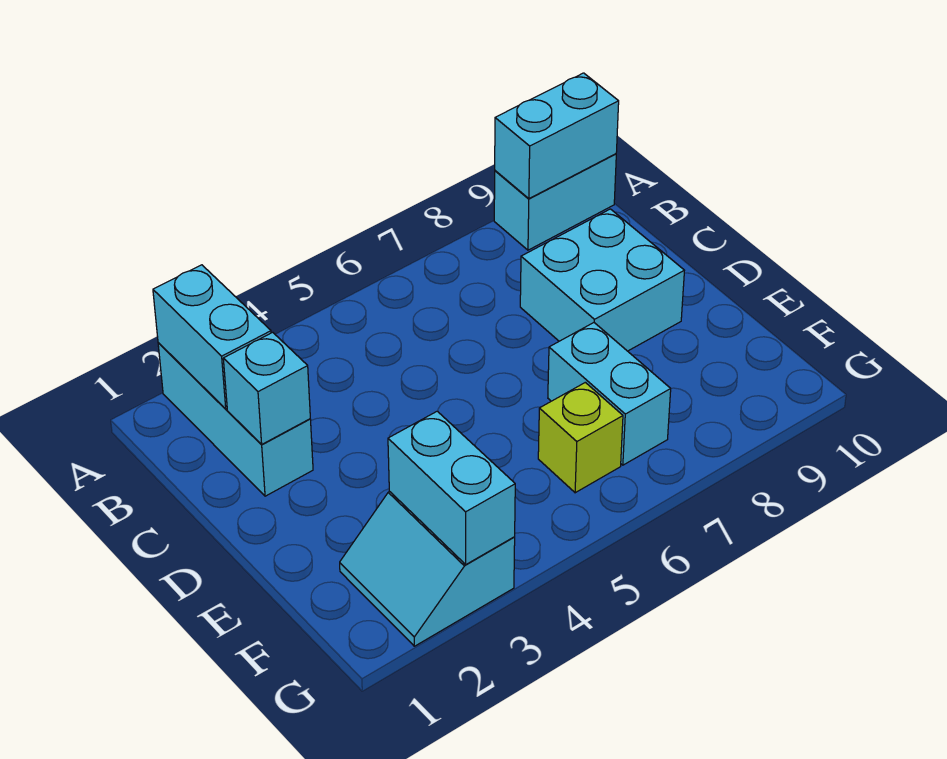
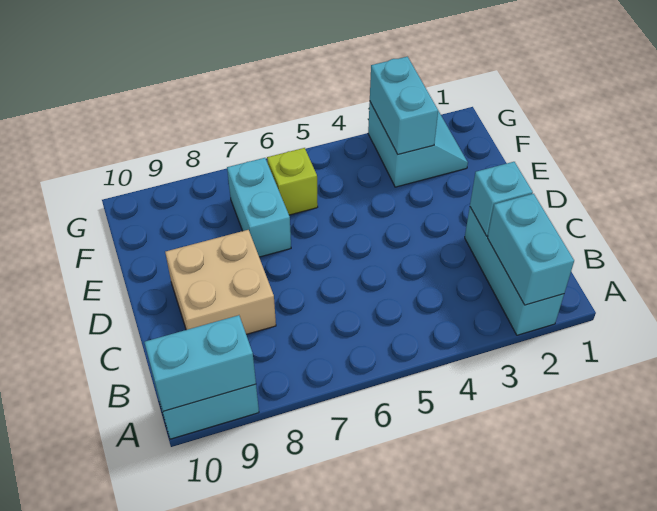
cyan brick C8:D9 level 1 -> tan brick C8:D9 level 1

